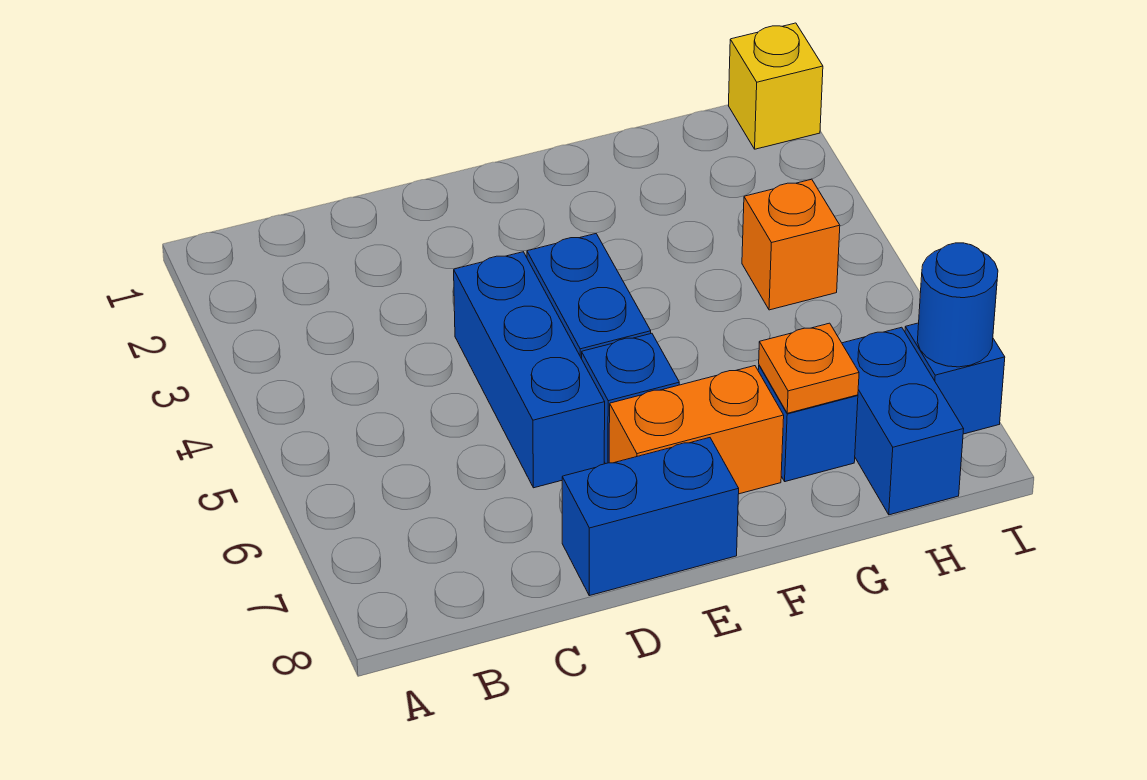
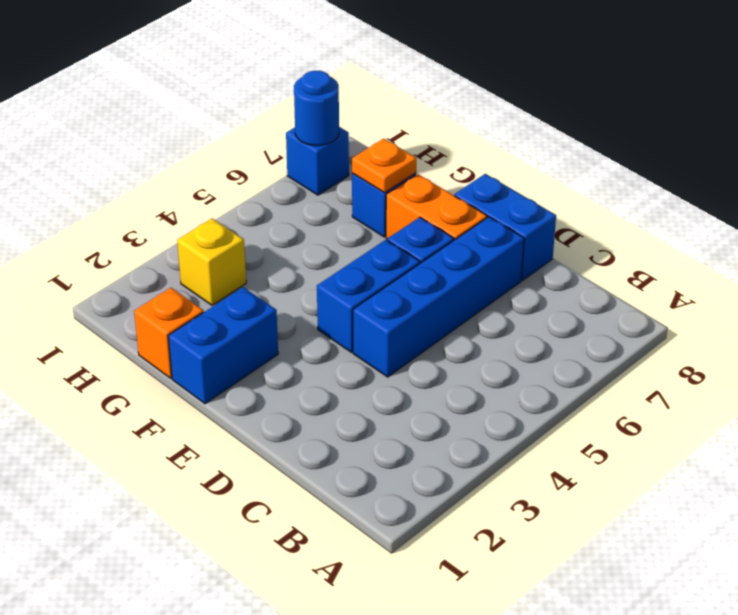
blue brick D4:D6 level 1 -> blue brick D4:D7 level 1
orange brick H4 level 1 -> orange brick G1 level 1
blue brick H7:H8 level 1 -> blue brick F1:F2 level 1
yellow brick I1 level 1 -> yellow brick H3 level 1

